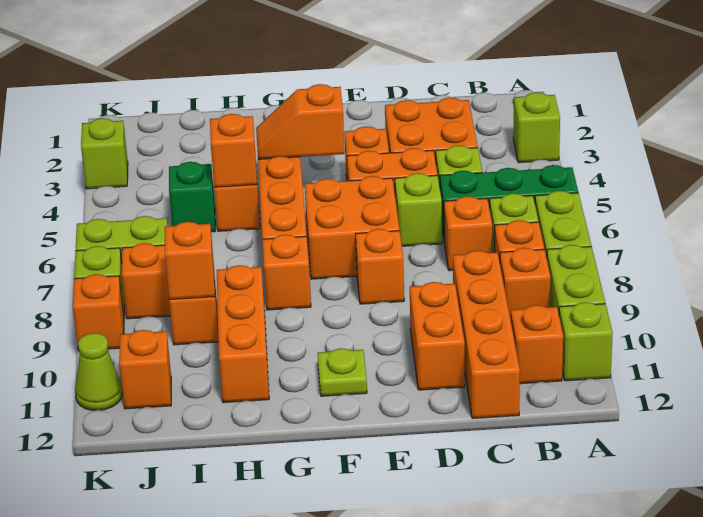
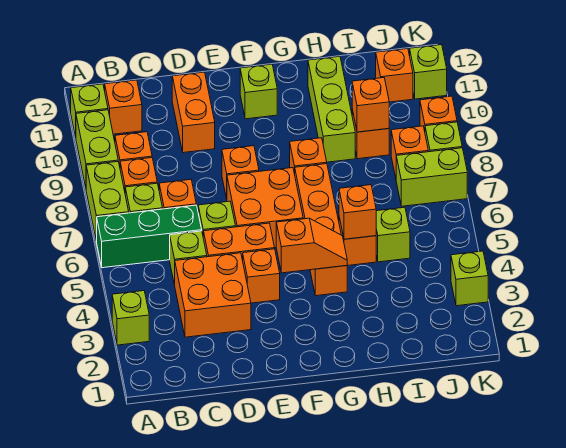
orange brick C9:C12 level 1 -> none
lime plate F11 level 1 -> lime brick F11 level 1
orange brick H9:H11 level 1 -> lime brick H9:H11 level 1
green brick I5 level 1 -> lime brick I5 level 1
lime cone K11 level 1 -> lime brick K11 level 1

